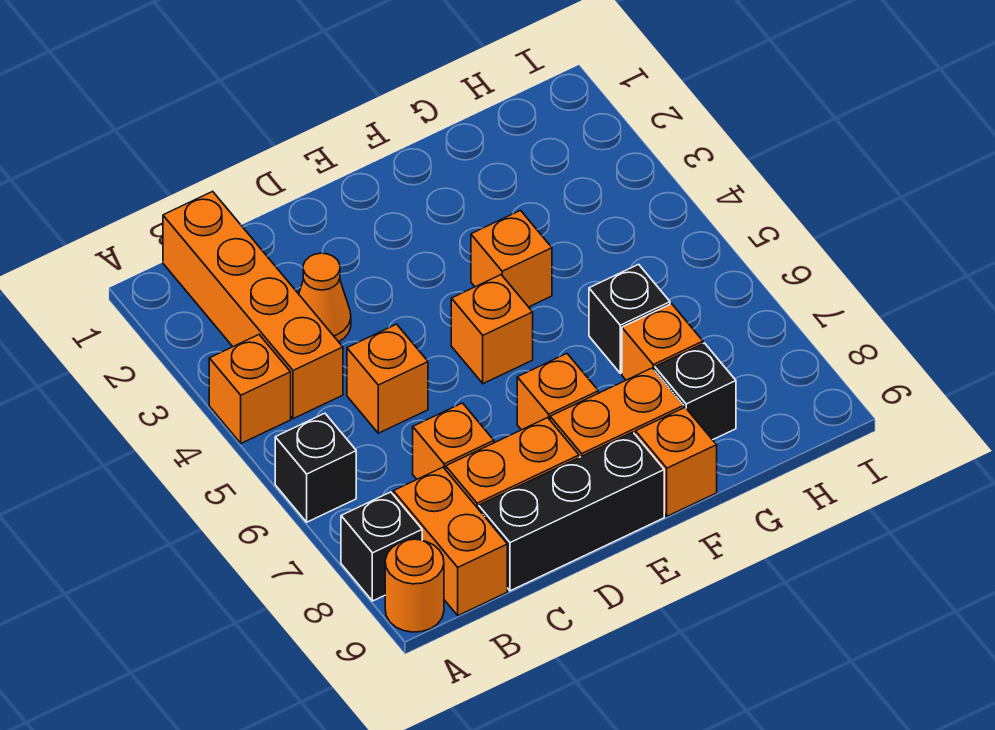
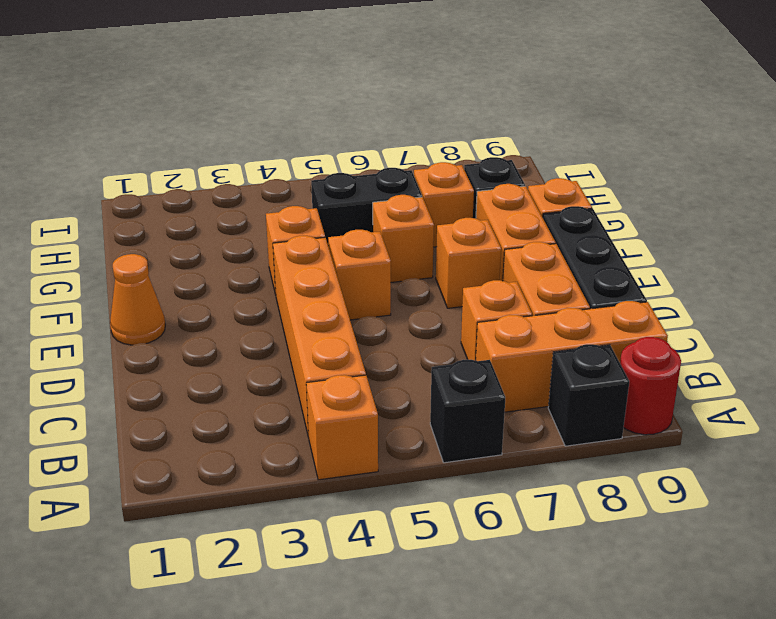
orange round brick A9 level 1 -> red round brick A9 level 1
orange brick B1:B4 level 1 -> orange brick B4:E4 level 1
orange brick B8:B9 level 1 -> orange brick B7:B9 level 1
orange cone C3 level 1 -> orange cone E1 level 1
orange brick C5 level 1 -> orange brick F6 level 1
black brick G6 level 1 -> black brick G5:G6 level 1

